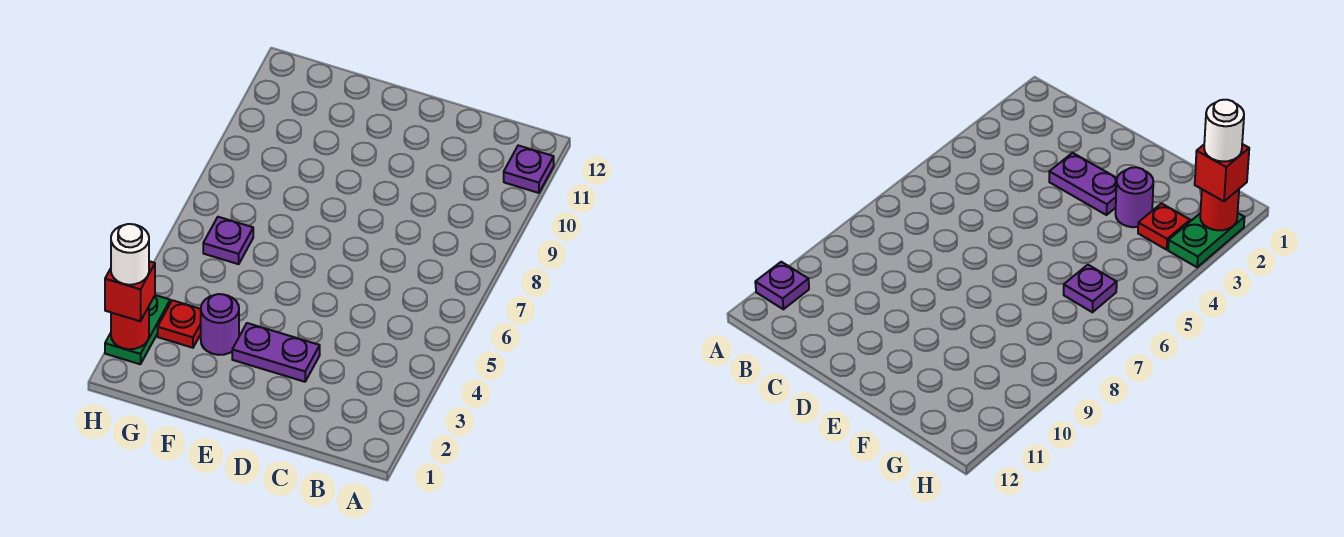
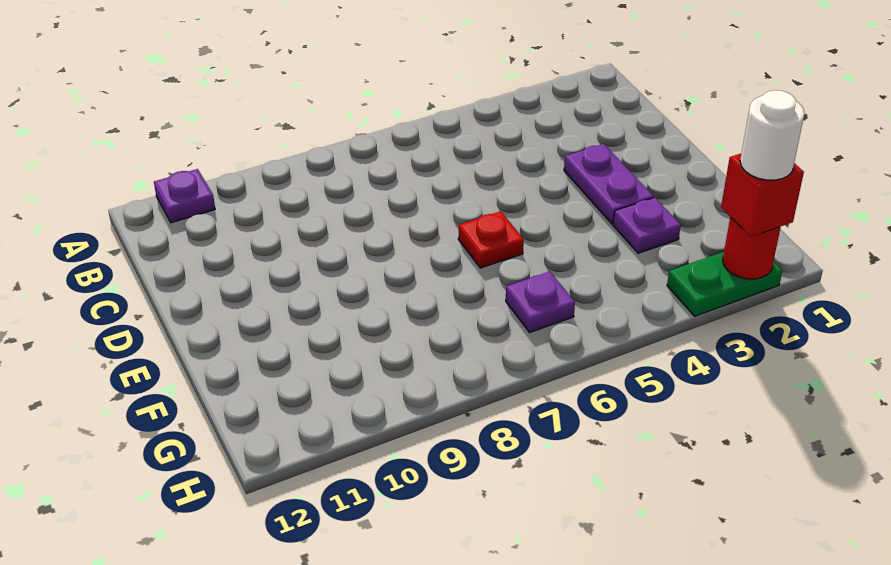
purple round brick F3 level 1 -> purple plate F3 level 1
red plate G3 level 1 -> red plate E6 level 1

